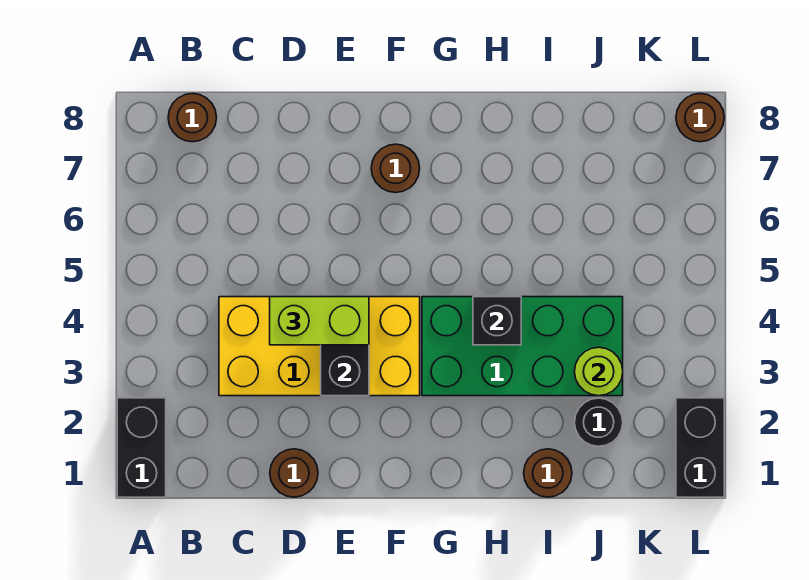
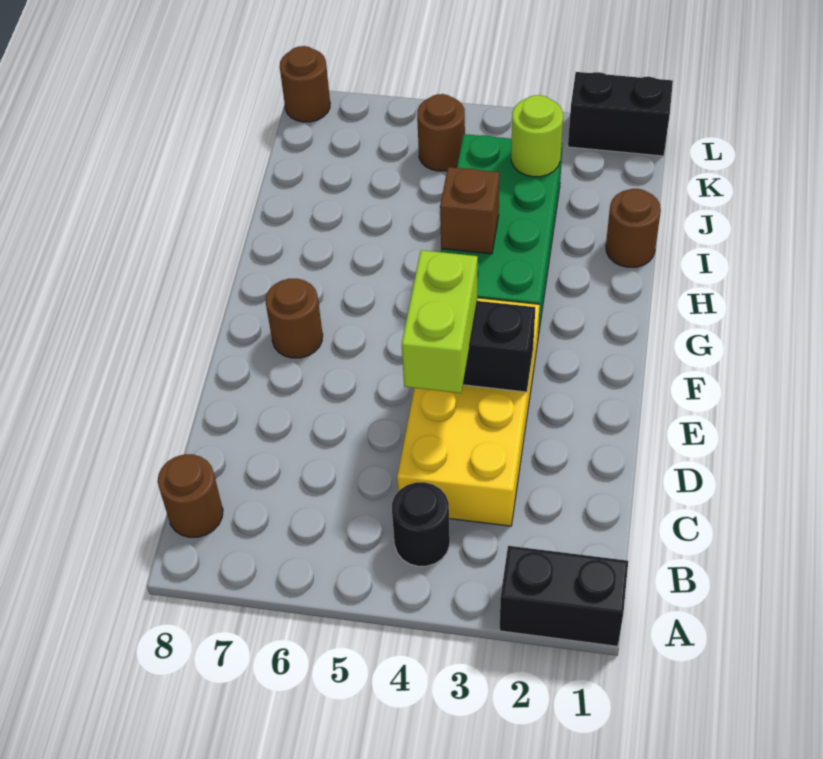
brown round brick D1 level 1 -> brown round brick K5 level 1
black brick H4 level 2 -> brown brick H4 level 2
black round brick J2 level 1 -> black round brick B4 level 1

